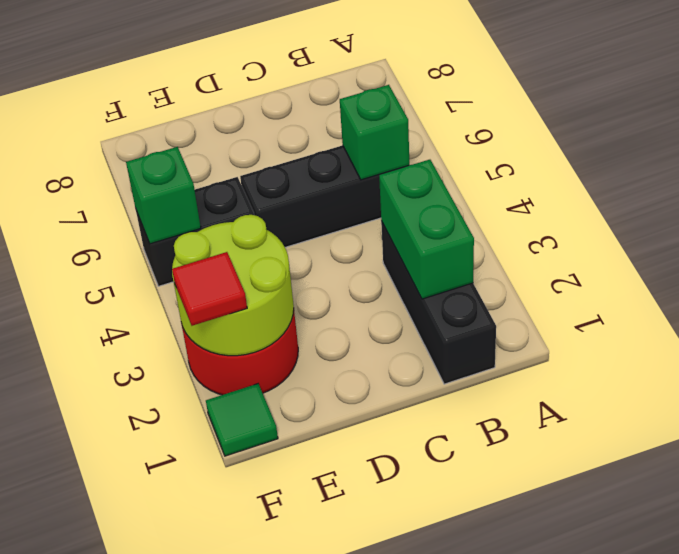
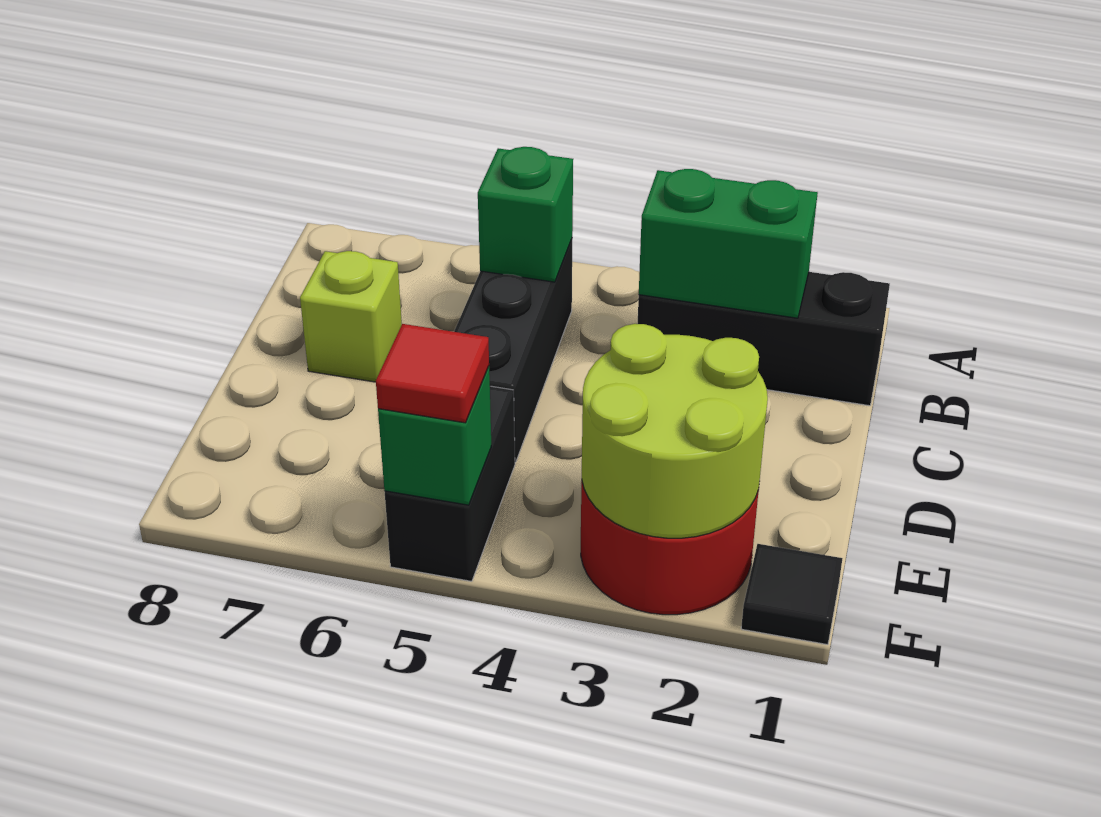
none -> lime brick C7 level 1
green tile F1 level 1 -> black tile F1 level 1
red tile F2 level 3 -> red tile F5 level 3

